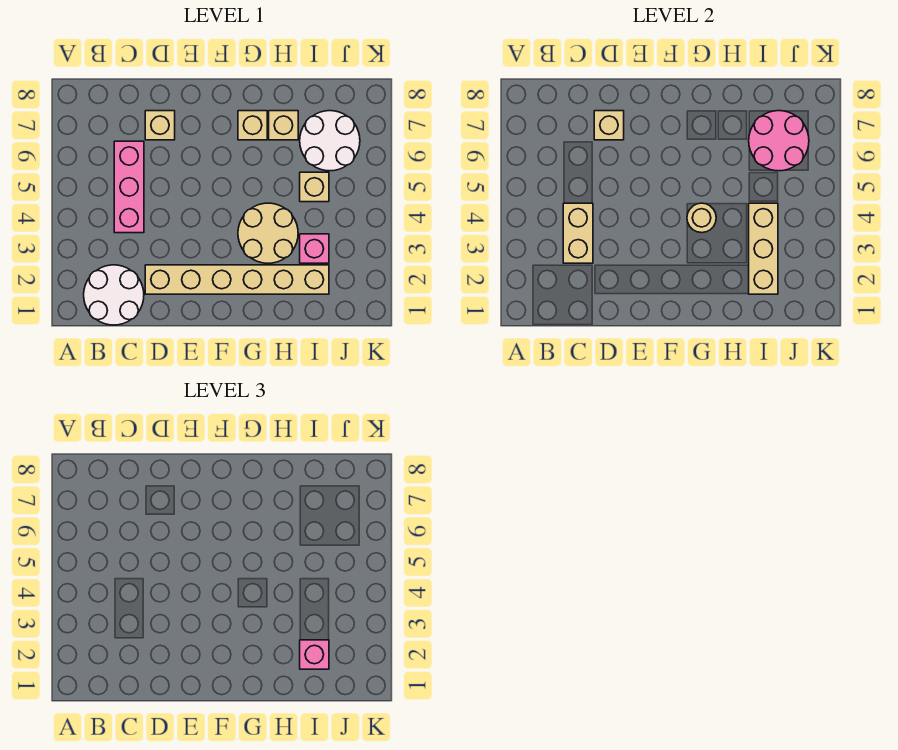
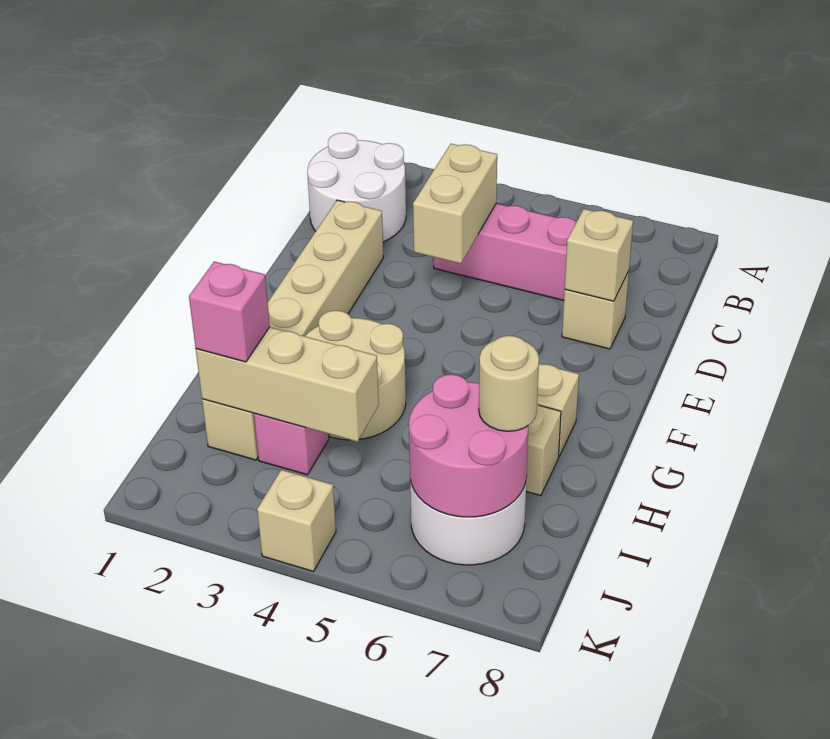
tan brick C3:C4 level 2 -> tan brick C4:D4 level 2
tan round brick G4 level 2 -> tan round brick I7 level 3
tan brick I5 level 1 -> tan brick K4 level 1

